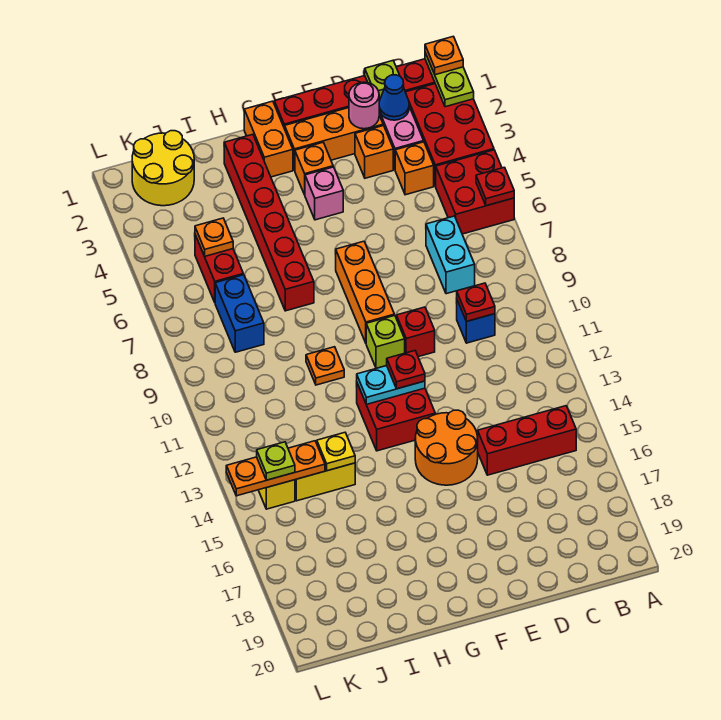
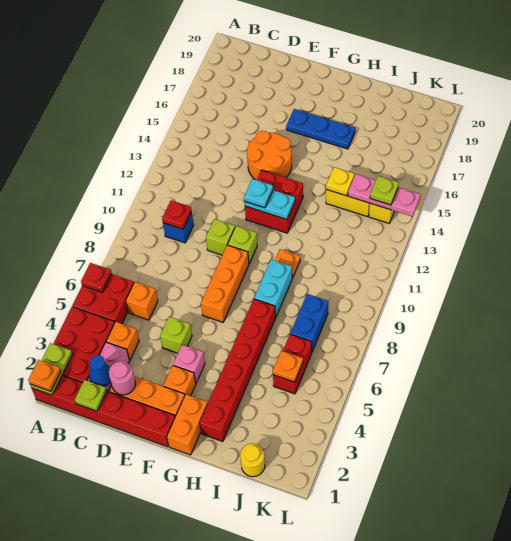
red brick B15:D15 level 1 -> none
cyan brick C7:C8 level 1 -> cyan brick H8:H9 level 1
orange brick D3 level 1 -> orange brick C6 level 1
none -> lime brick E5 level 1
red brick E10 level 1 -> lime brick E10 level 1
red plate F12 level 3 -> cyan plate F12 level 3
none -> blue plate F17:H17 level 1
yellow round brick J1:K2 level 1 -> yellow round brick J1 level 1
orange plate J14:L14 level 2 -> pink plate J14:L14 level 2

